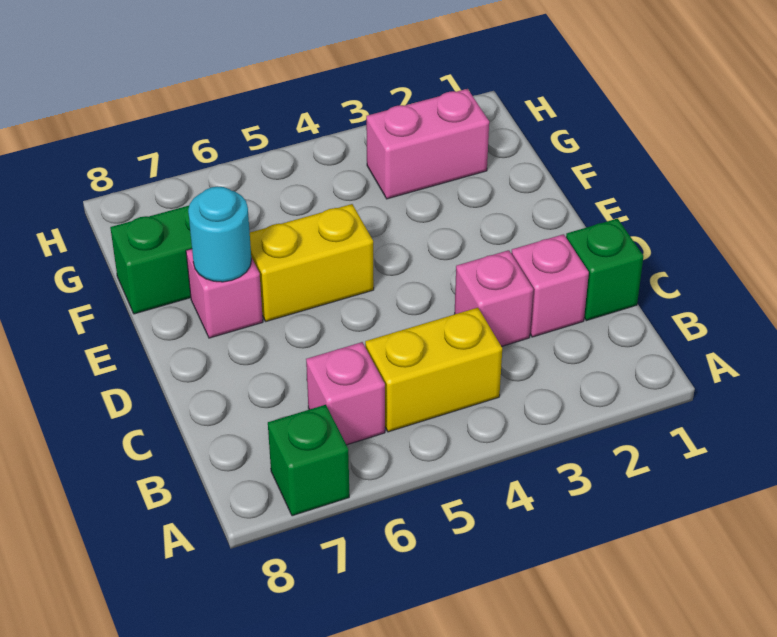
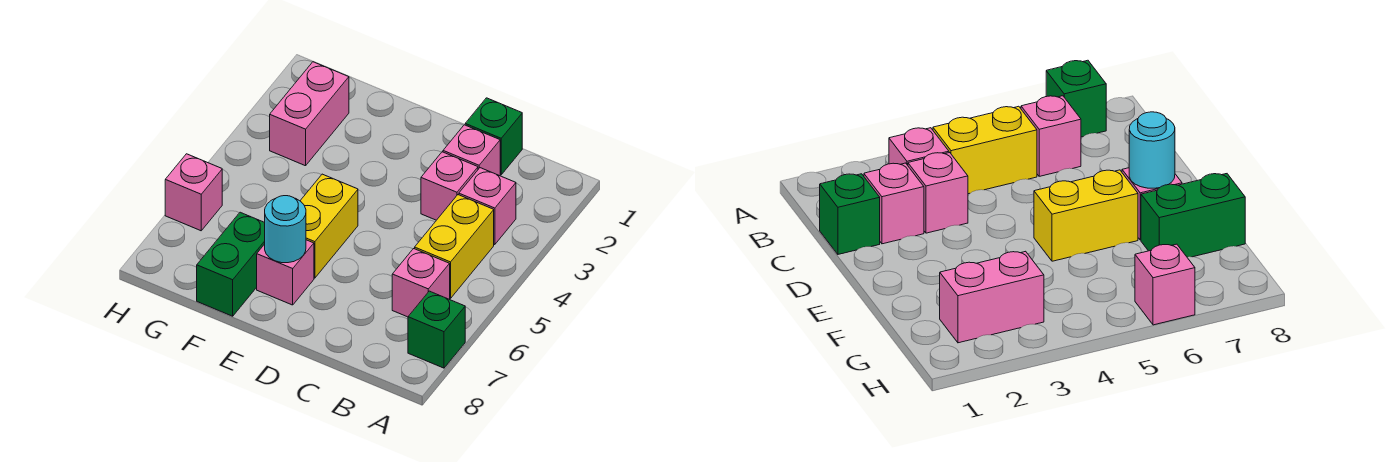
none -> pink brick B3 level 1
none -> pink brick H6 level 1

